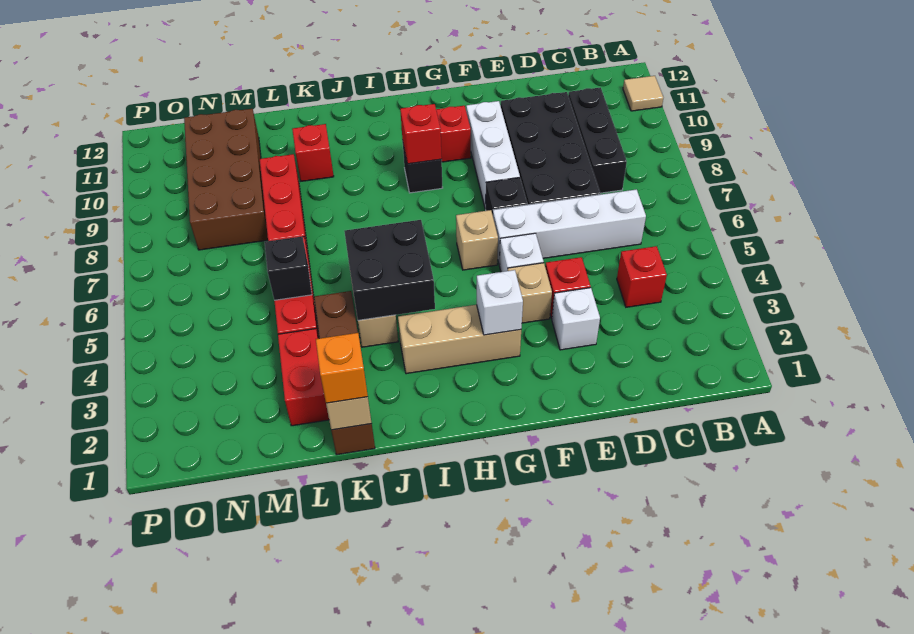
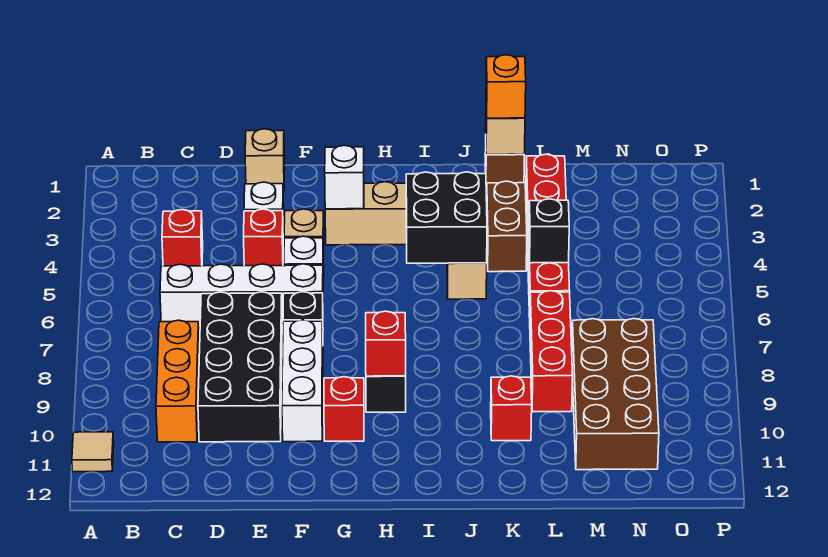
black brick C8:C10 level 1 -> orange brick C8:C10 level 1
tan brick G6 level 1 -> tan brick E1 level 1

